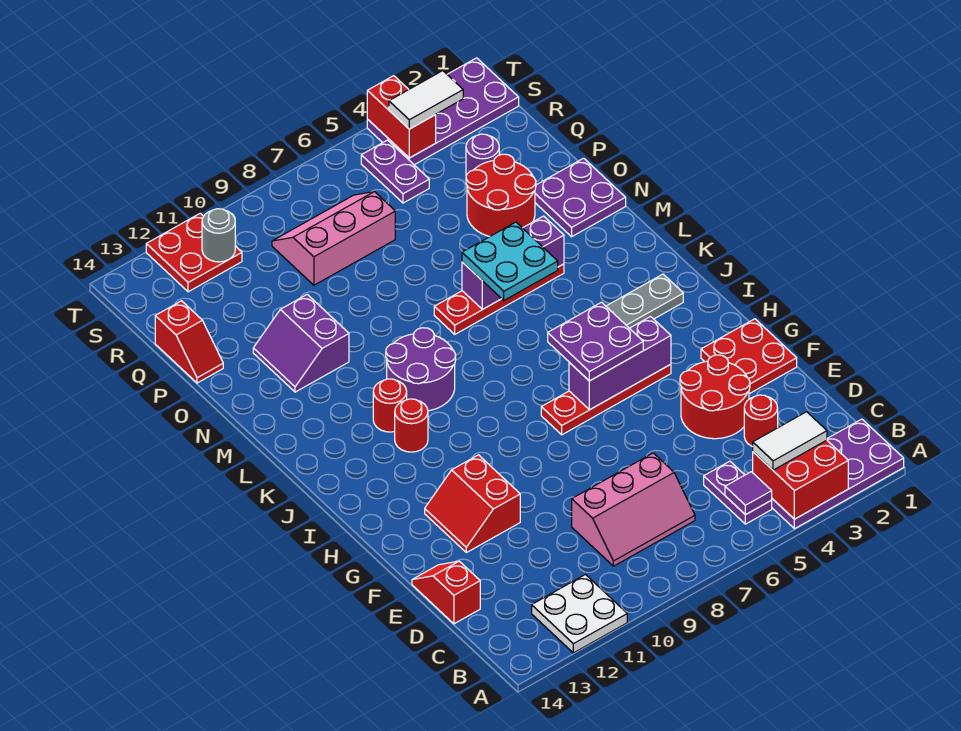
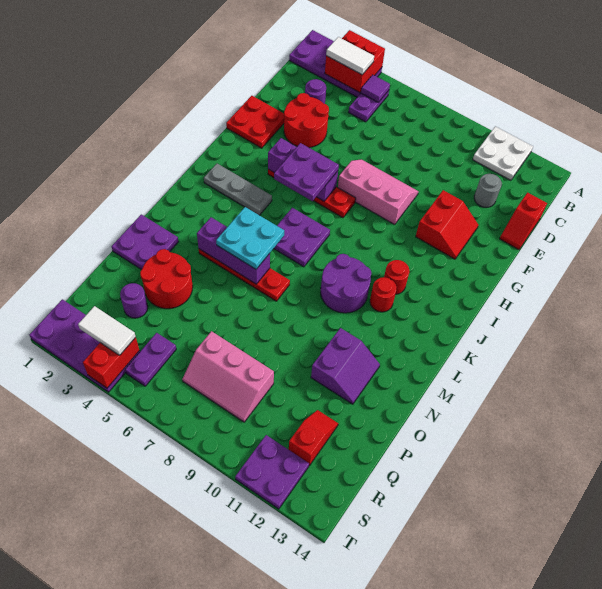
pink slope C7:D9 level 1 top D -> pink slope F7:G9 level 1 top G
red round brick D3 level 1 -> purple round brick D3 level 1
none -> purple plate J6:K7 level 1
red slope P14:Q14 level 1 top Q -> red slope Q12:R12 level 1 top R
red plate S11:T12 level 1 -> purple plate S11:T12 level 1
grey round brick S11 level 2 -> grey round brick D12 level 1

